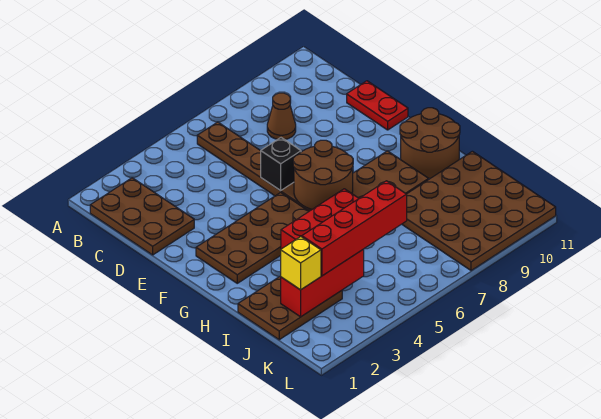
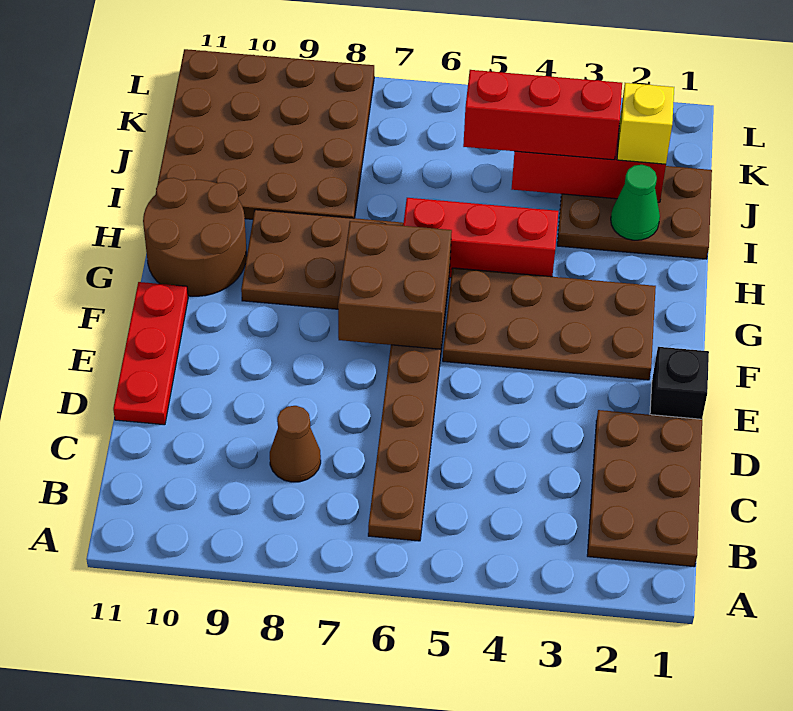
red plate D11:E11 level 1 -> red plate D11:F11 level 1
black brick E6 level 2 -> black brick E1 level 1
brown round brick F6:G7 level 2 -> brown brick F6:G7 level 2
none -> green cone I2 level 2
red brick J3:J6 level 3 -> red brick J3:J5 level 3

